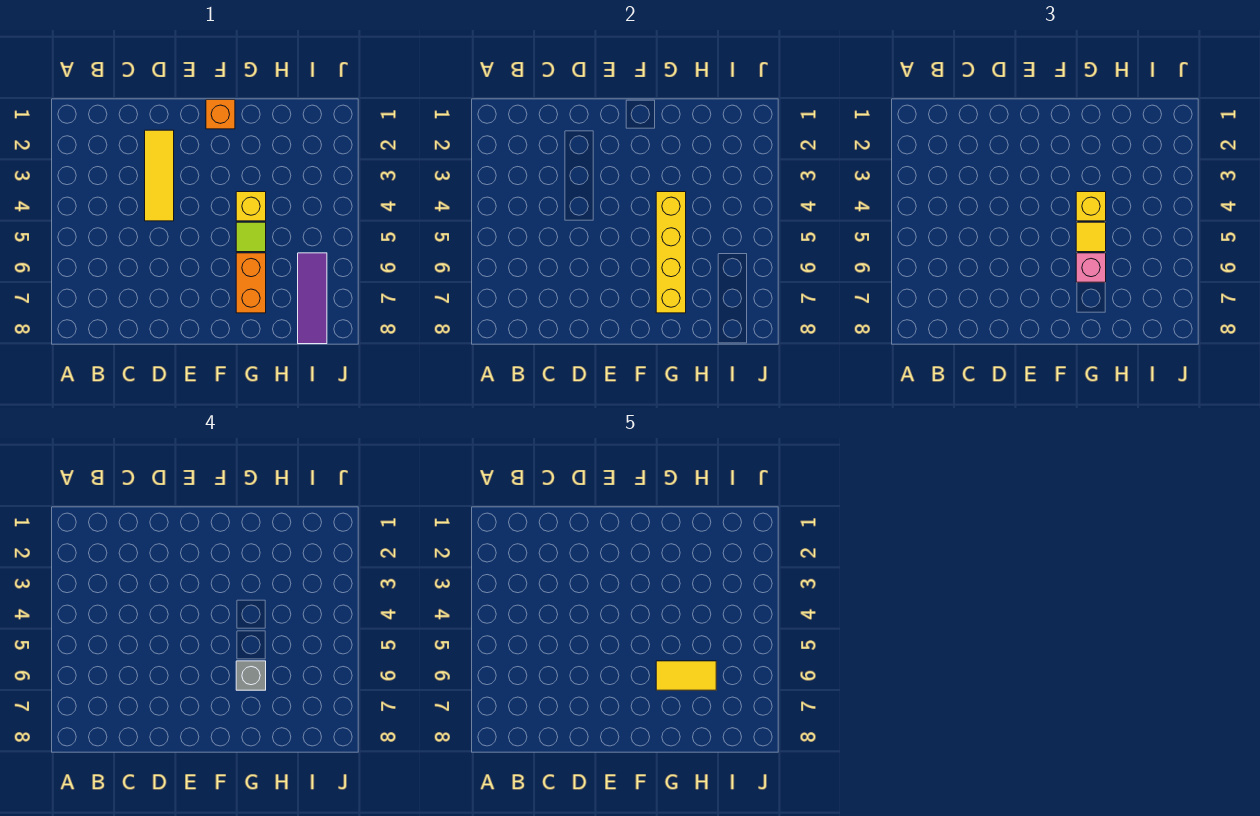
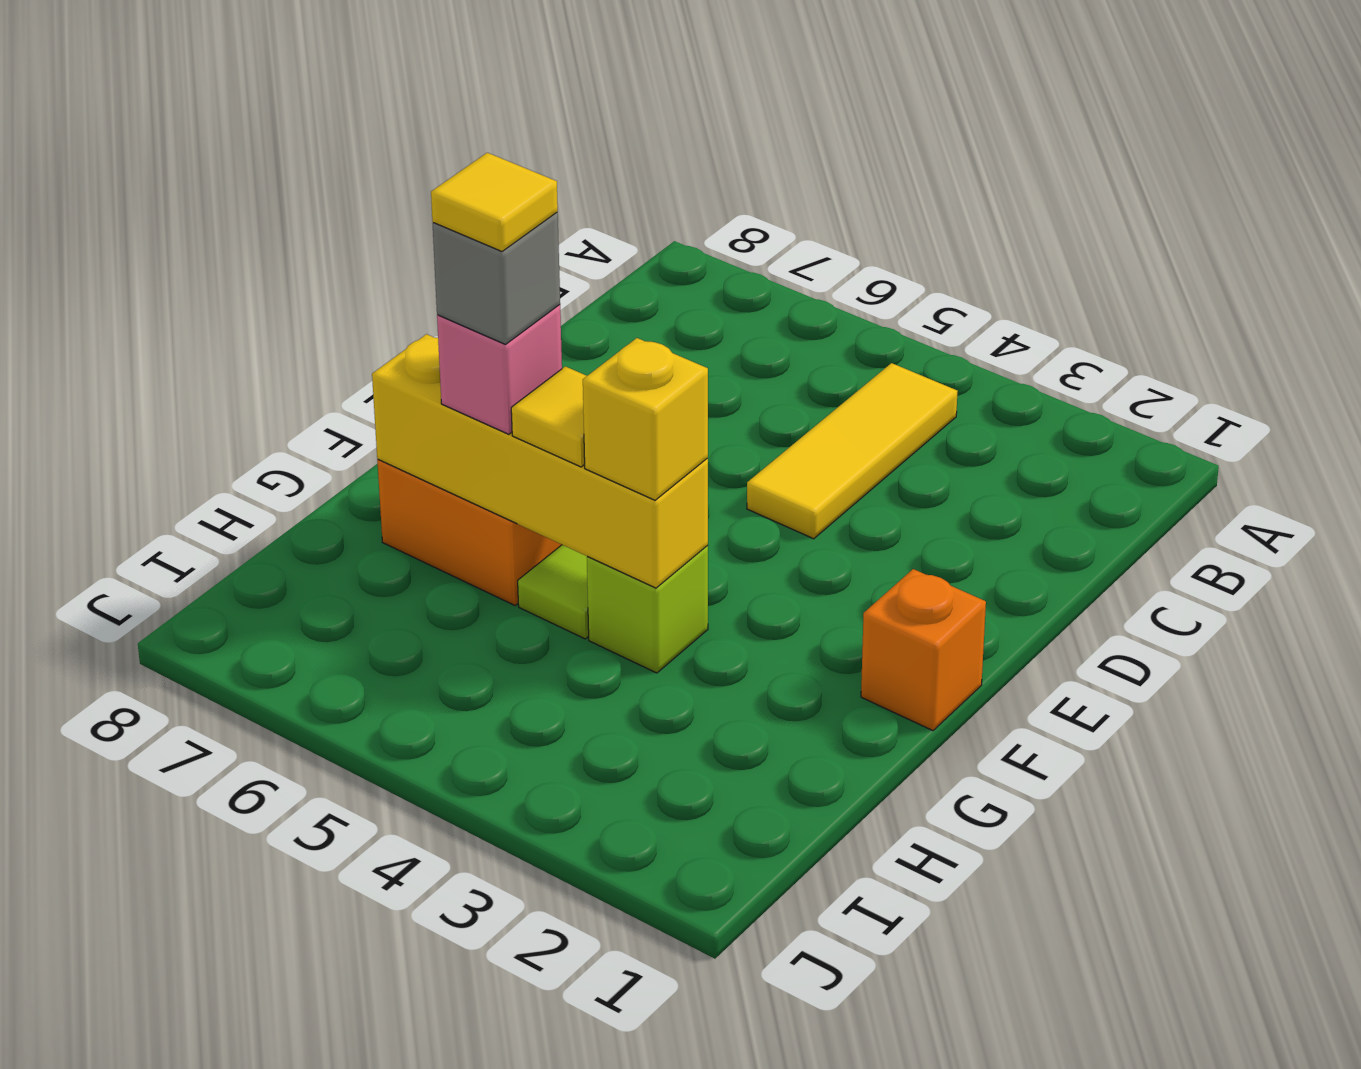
yellow tile D2:D4 level 1 -> yellow tile B4:D4 level 1
yellow brick G4 level 1 -> lime brick G4 level 1
yellow tile G6:H6 level 5 -> yellow tile G6 level 5
purple tile I6:I8 level 1 -> none

